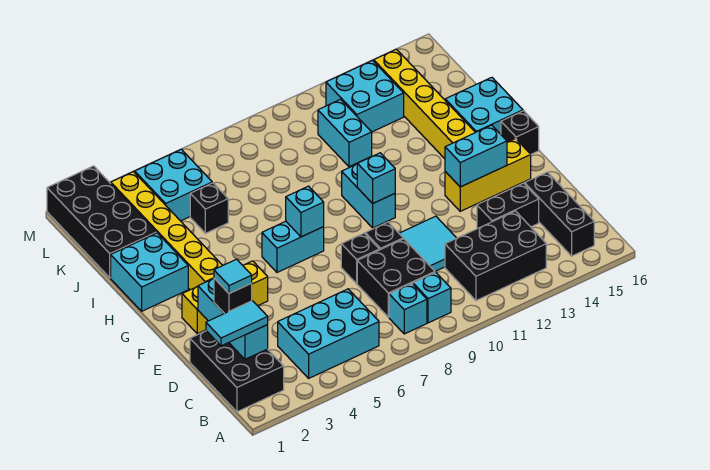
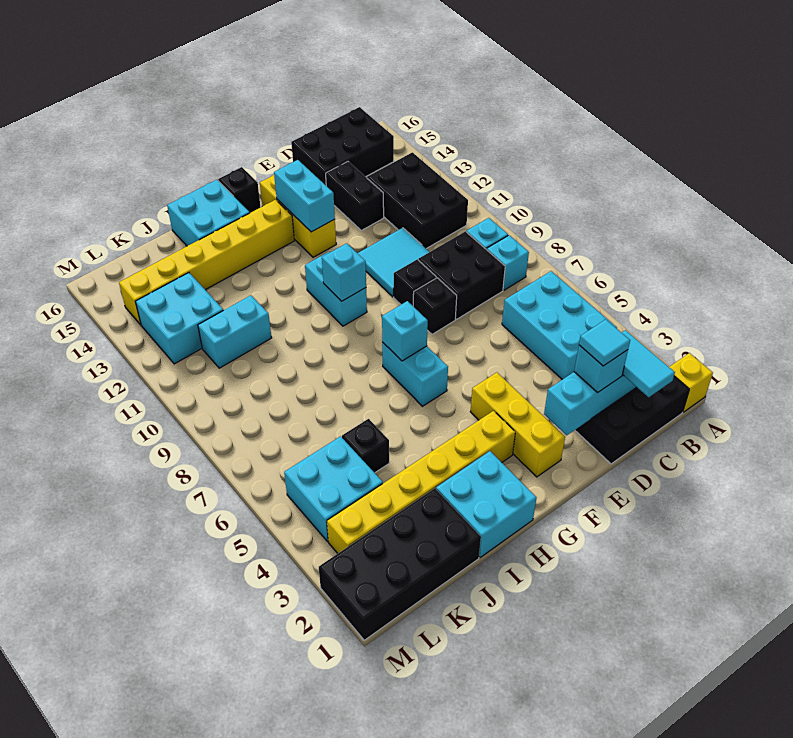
none -> yellow brick A1 level 1
black brick B15:D15 level 1 -> black brick B15:D16 level 1
black brick D2 level 3 -> cyan brick D2 level 3
cyan brick G10:H10 level 1 -> cyan brick G10:G11 level 1

